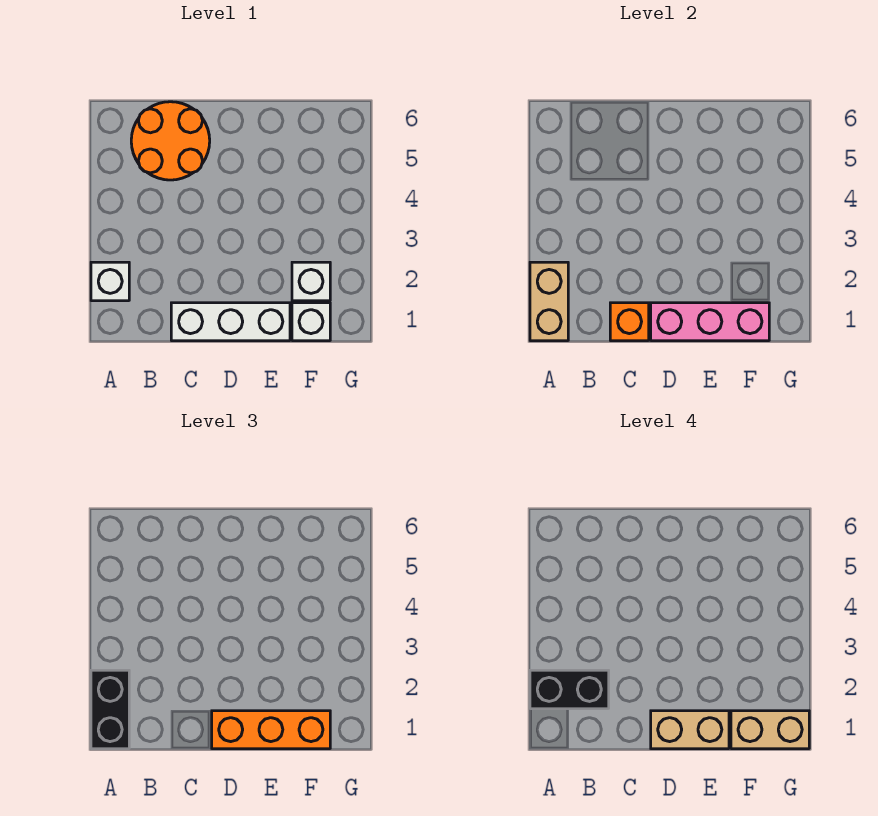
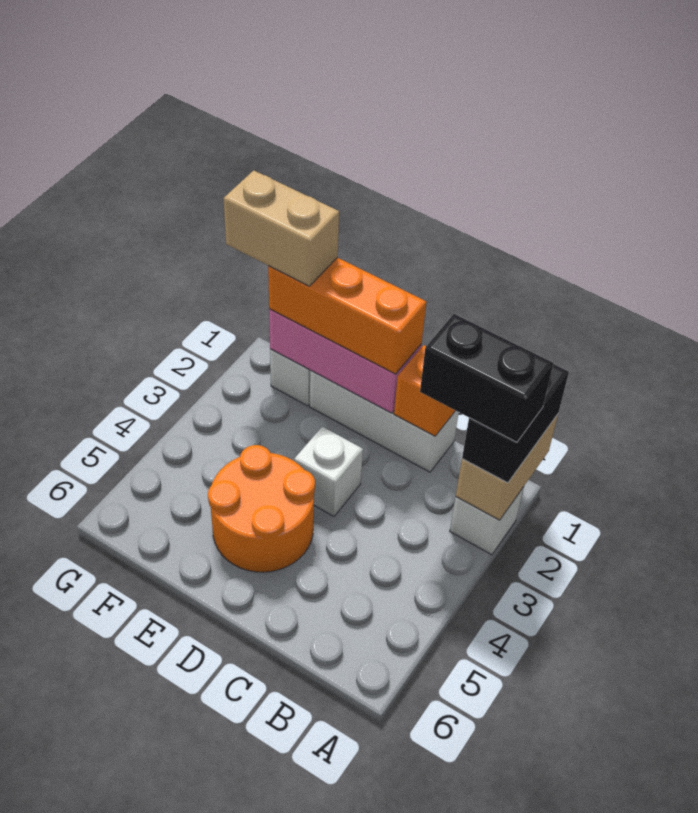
orange round brick B5:C6 level 1 -> orange round brick D4:E5 level 1
tan brick D1:E1 level 4 -> none
white brick F2 level 1 -> white brick D3 level 1

